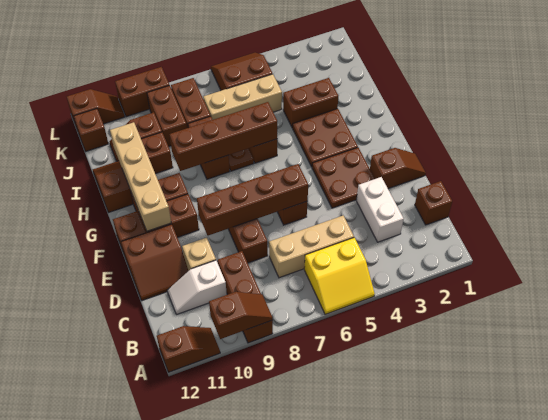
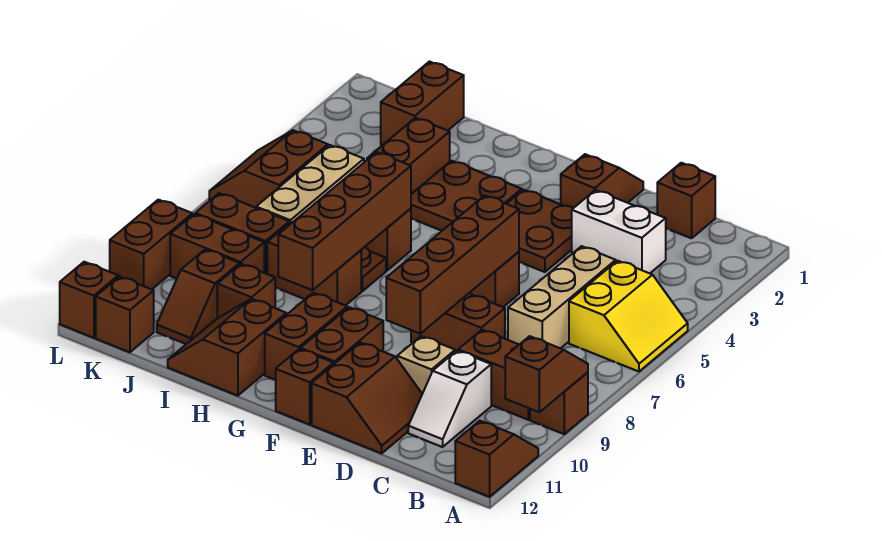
tan brick F11:I11 level 2 -> none
none -> brown brick J1:J2 level 1

